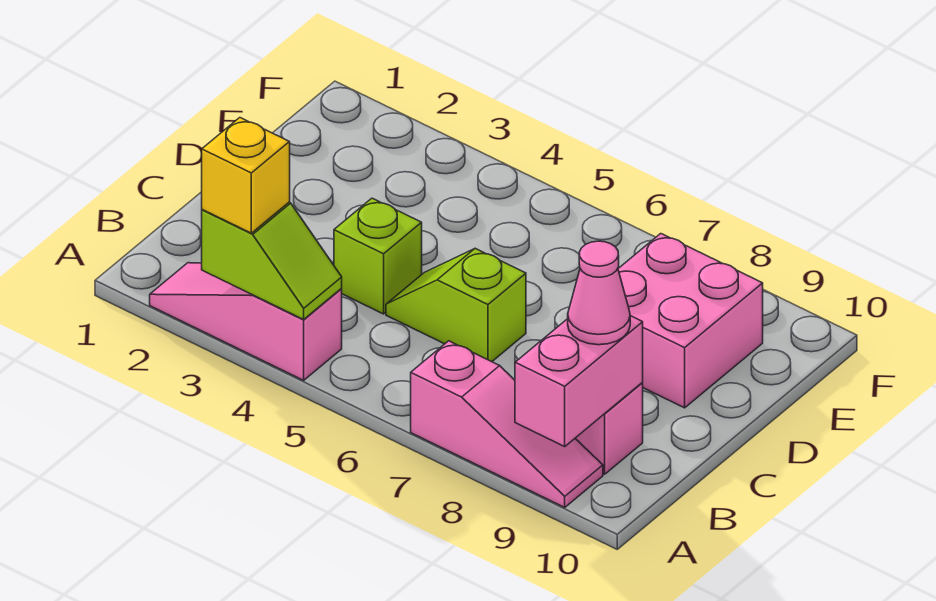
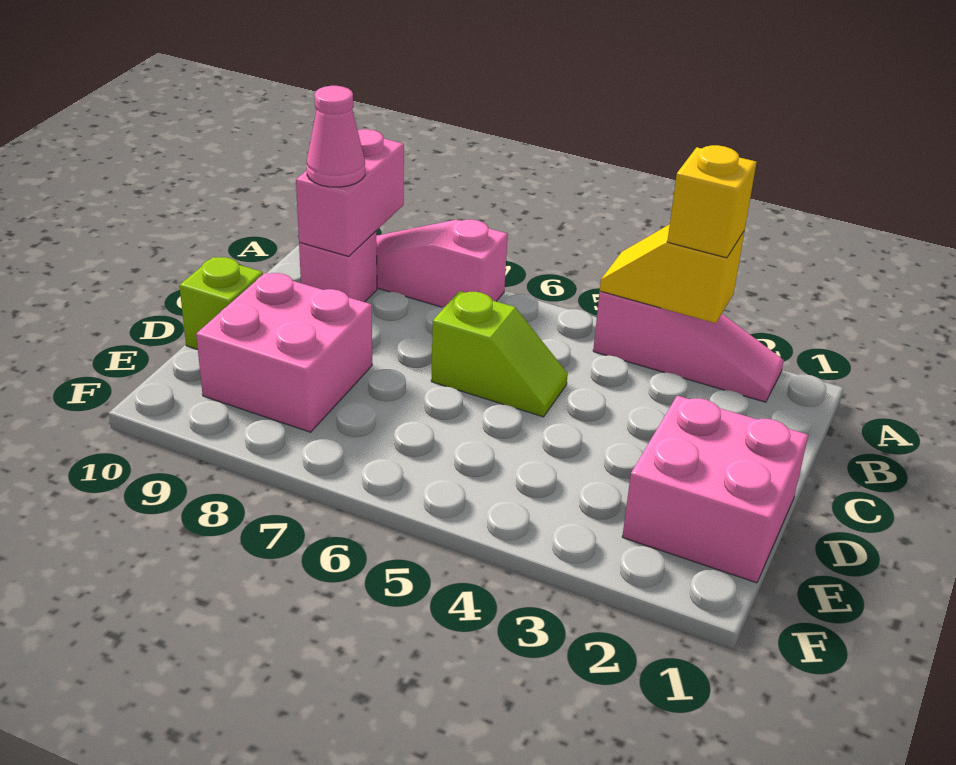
lime slope A3:A4 level 2 top 3 -> yellow slope A3:A4 level 2 top 3
lime brick C4 level 1 -> lime brick D10 level 1
none -> pink brick D1:E2 level 1

